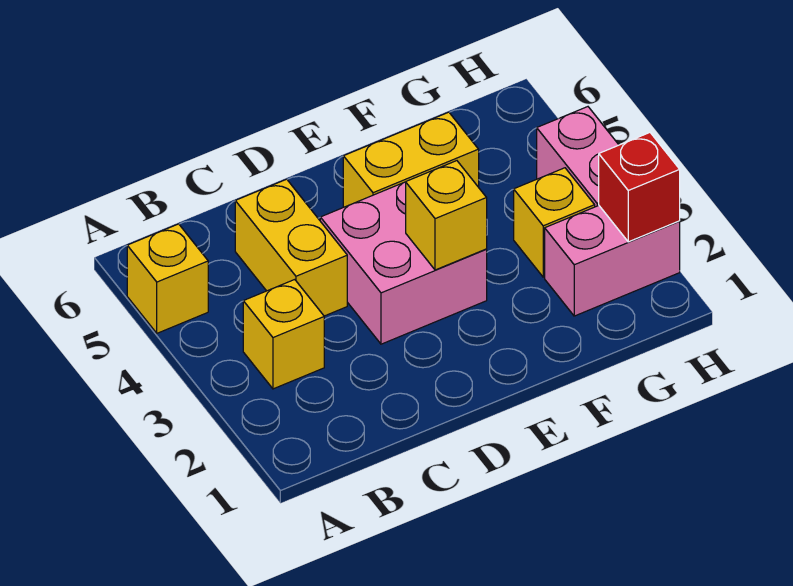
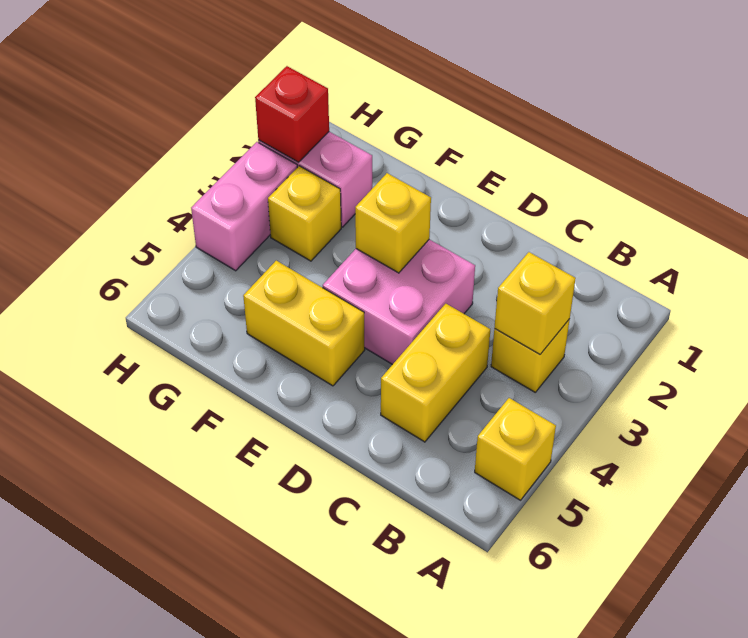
none -> yellow brick B3 level 2

